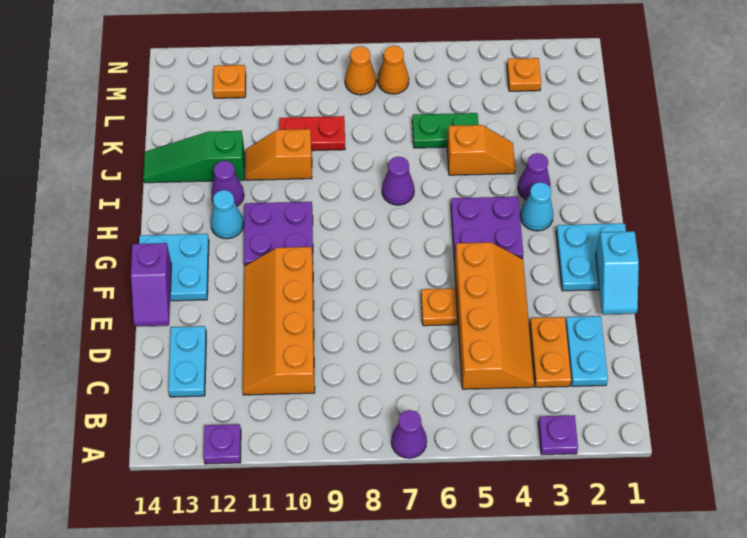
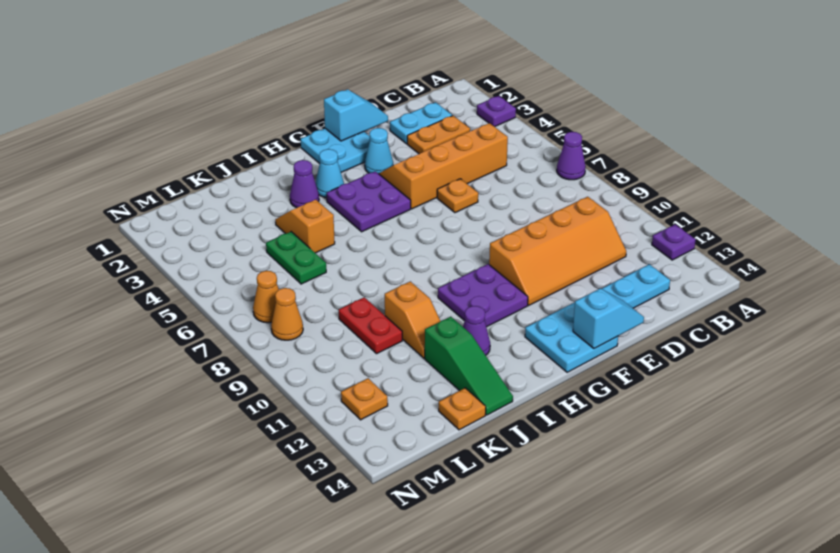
purple slope E14:F14 level 2 top F -> cyan slope E14:F14 level 2 top F
cyan cone H12 level 1 -> cyan cone F3 level 1
purple cone I7 level 1 -> none
orange plate M3 level 1 -> orange plate K14 level 1

